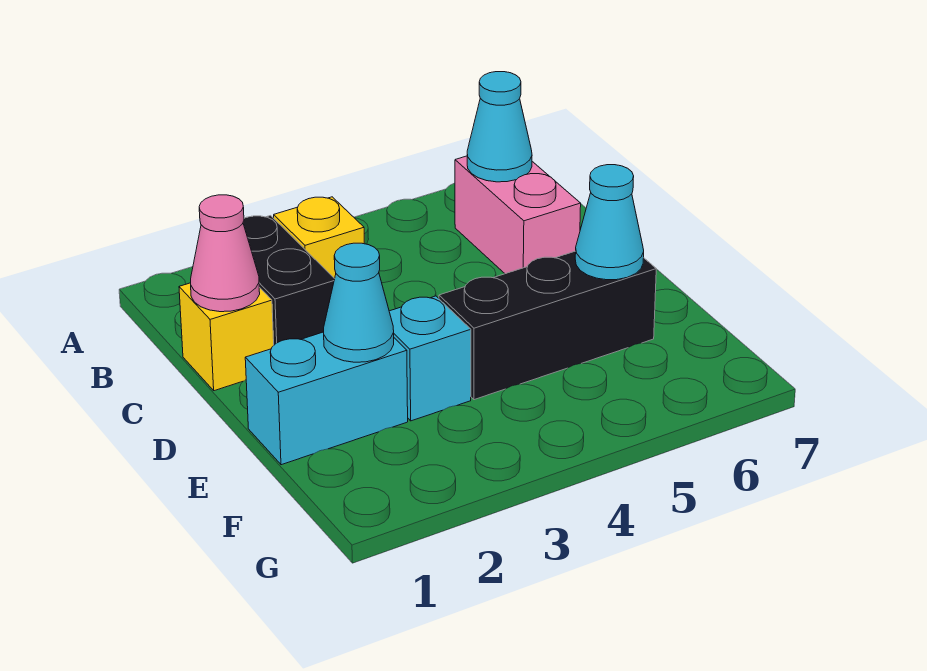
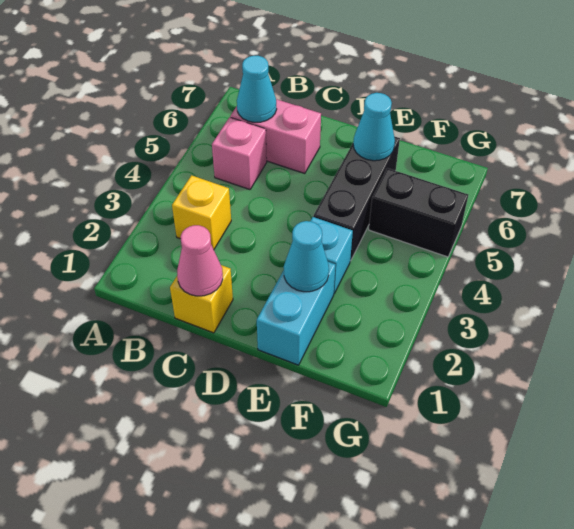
black brick B2:C2 level 1 -> black brick F5:G5 level 1
none -> pink brick B5 level 1

